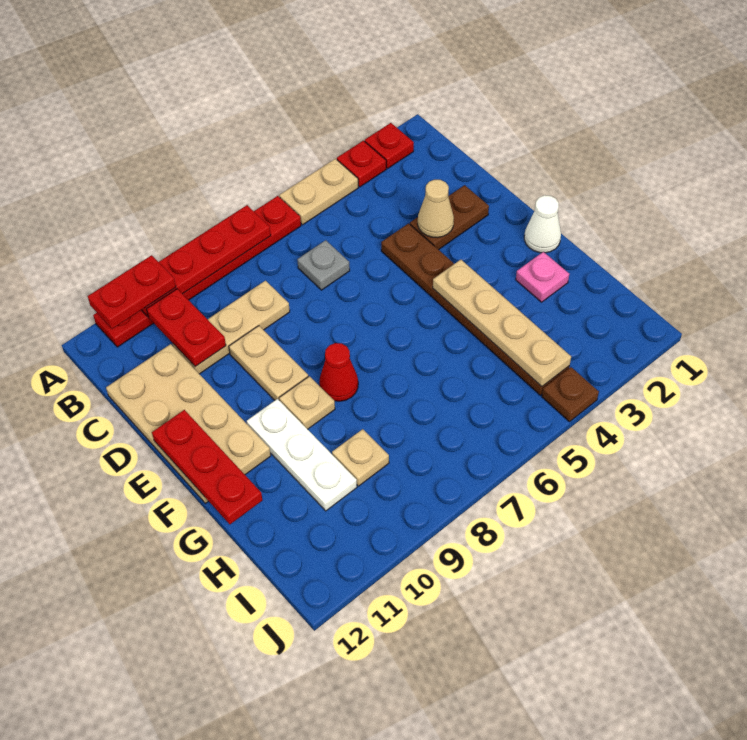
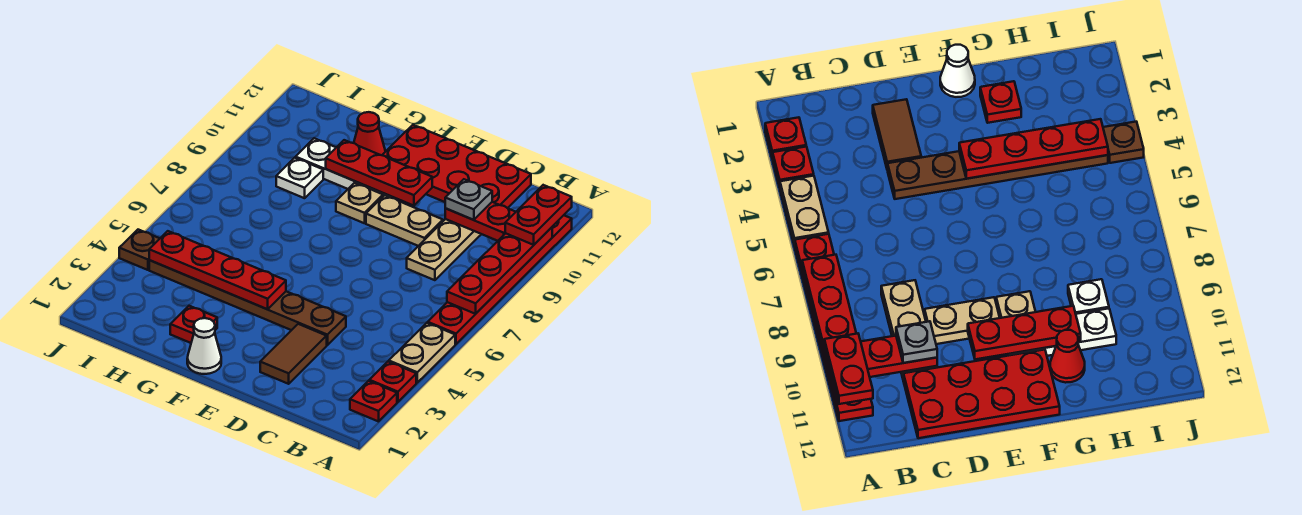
grey plate C6 level 1 -> grey plate C10 level 3
tan plate C11:F12 level 1 -> red plate C11:F12 level 1
brown plate D2:D3 level 1 -> brown tile D2:D3 level 1
tan cone D3 level 2 -> none
red plate E12:G12 level 2 -> red plate E10:G10 level 2
tan plate F4:I4 level 2 -> red plate F4:I4 level 2
red cone F8 level 1 -> red cone G11 level 1
pink plate G2 level 1 -> red plate G2 level 1
tan plate H9 level 1 -> white plate H9 level 1

